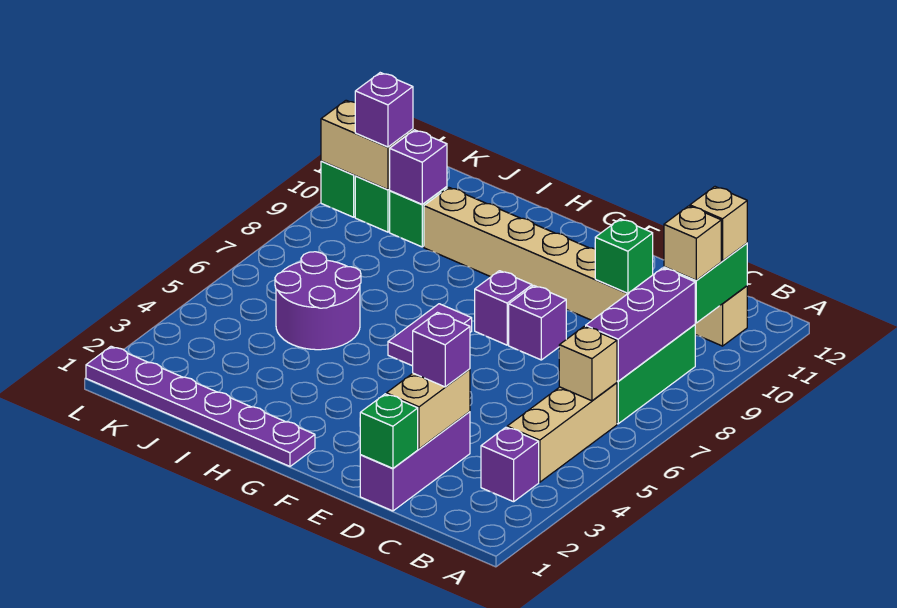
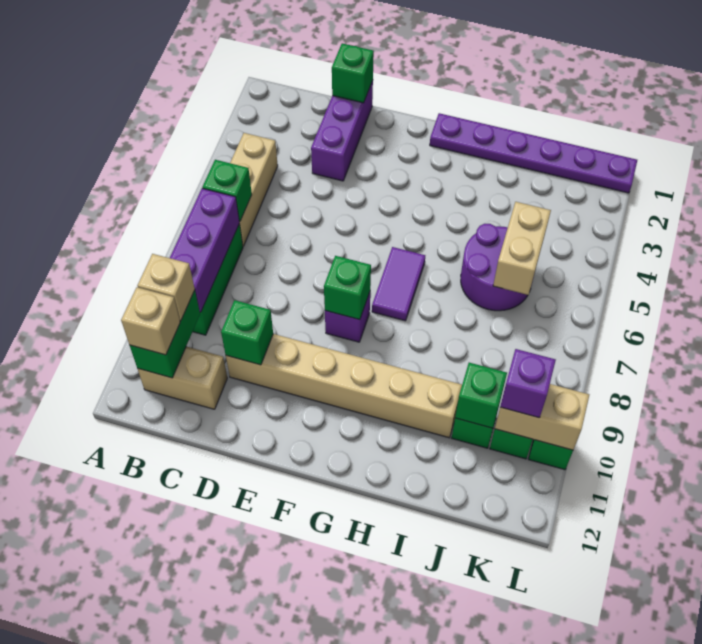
purple brick B3 level 1 -> none
tan brick B6 level 2 -> green brick B6 level 2
tan brick D2:D3 level 2 -> tan brick J5:J6 level 2
purple brick D3 level 3 -> none
purple brick E8 level 1 -> none
none -> green brick F8 level 2
purple brick J10 level 2 -> green brick J10 level 2

